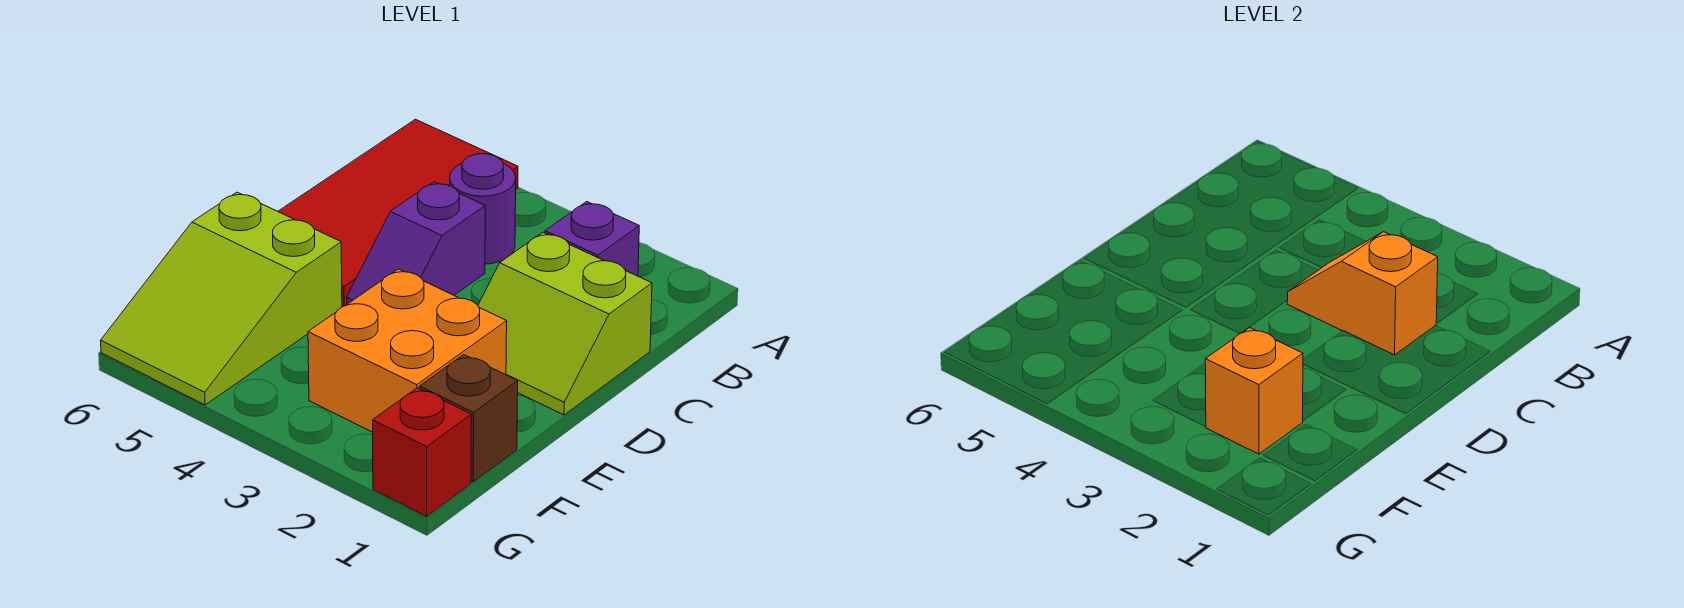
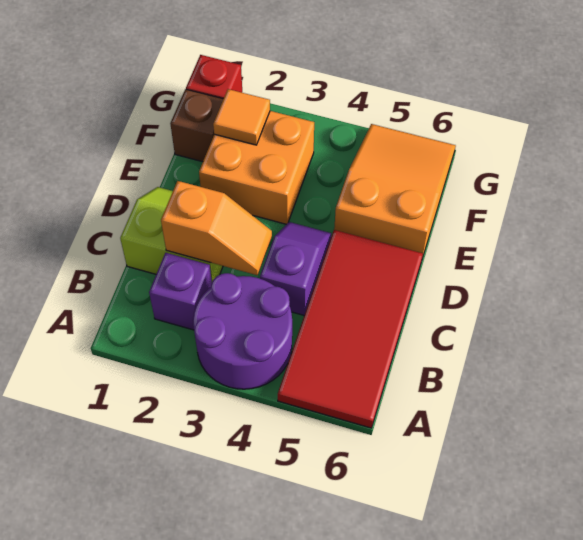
purple round brick B4 level 1 -> purple round brick A3:B4 level 1
lime slope E5:G6 level 1 top E -> orange slope E5:G6 level 1 top E
orange brick F2 level 2 -> orange tile F2 level 2

